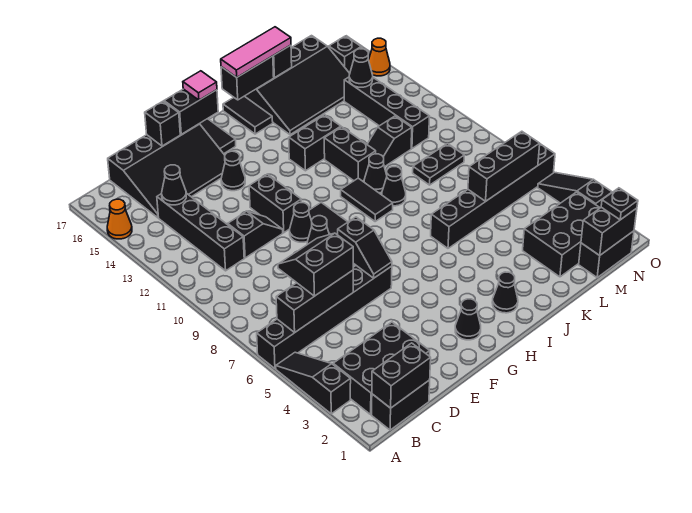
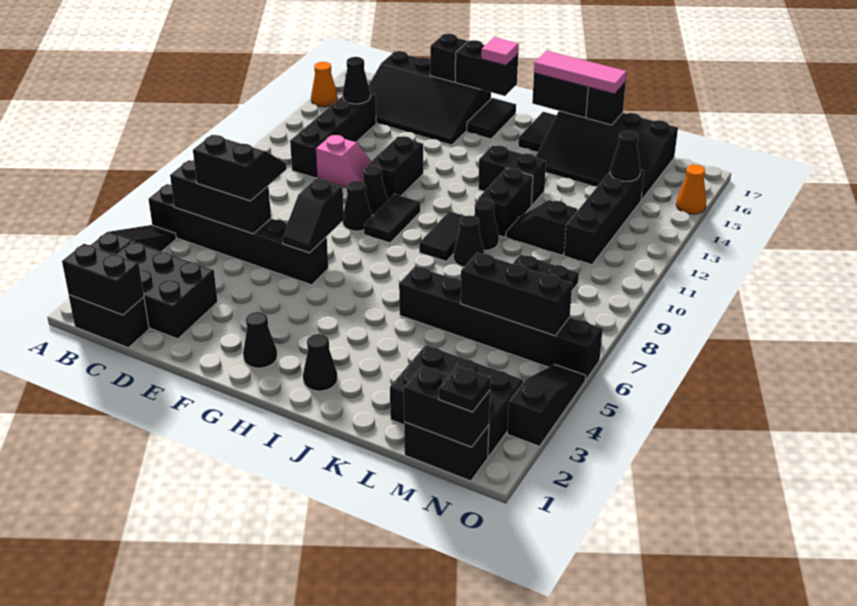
black slope D11:E11 level 1 top D -> pink slope D11:E11 level 1 top D
black cone F14 level 1 -> none
black brick N16 level 1 -> none

